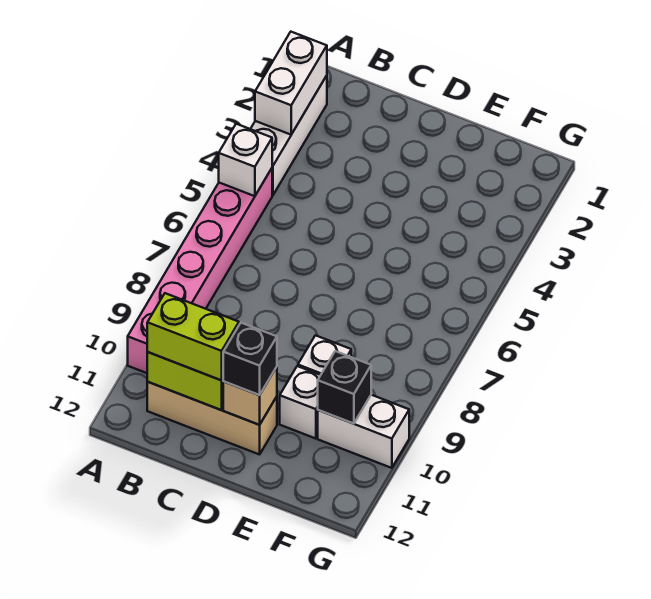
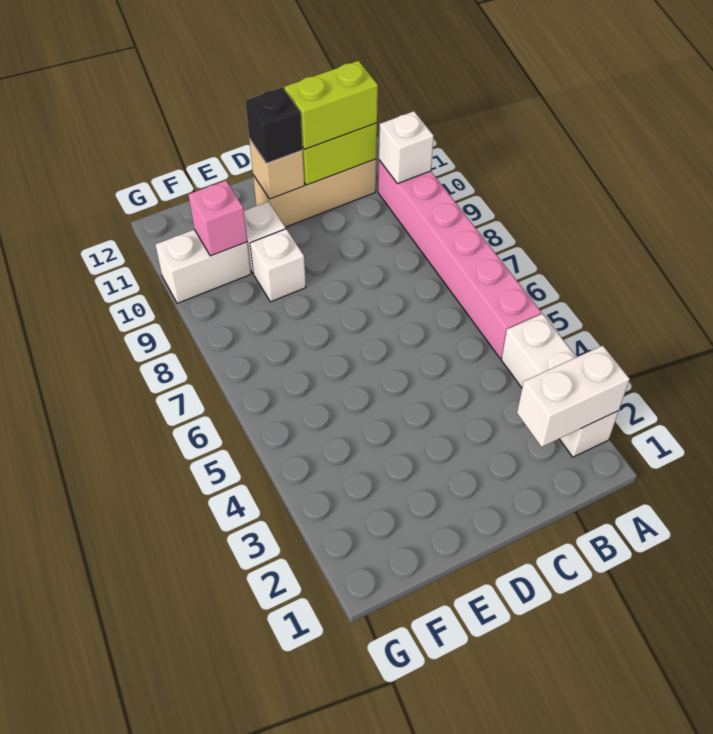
white brick A2:A3 level 2 -> white brick A2:B2 level 2
white brick A5 level 2 -> white brick A10 level 2
black brick F10 level 2 -> pink brick F10 level 2

